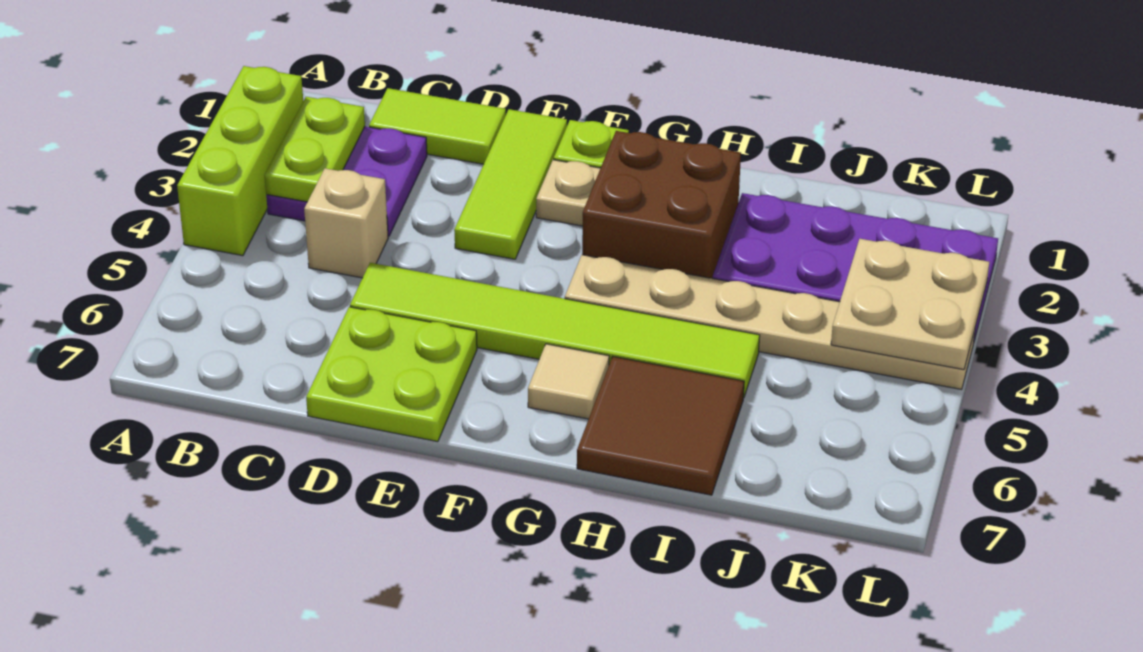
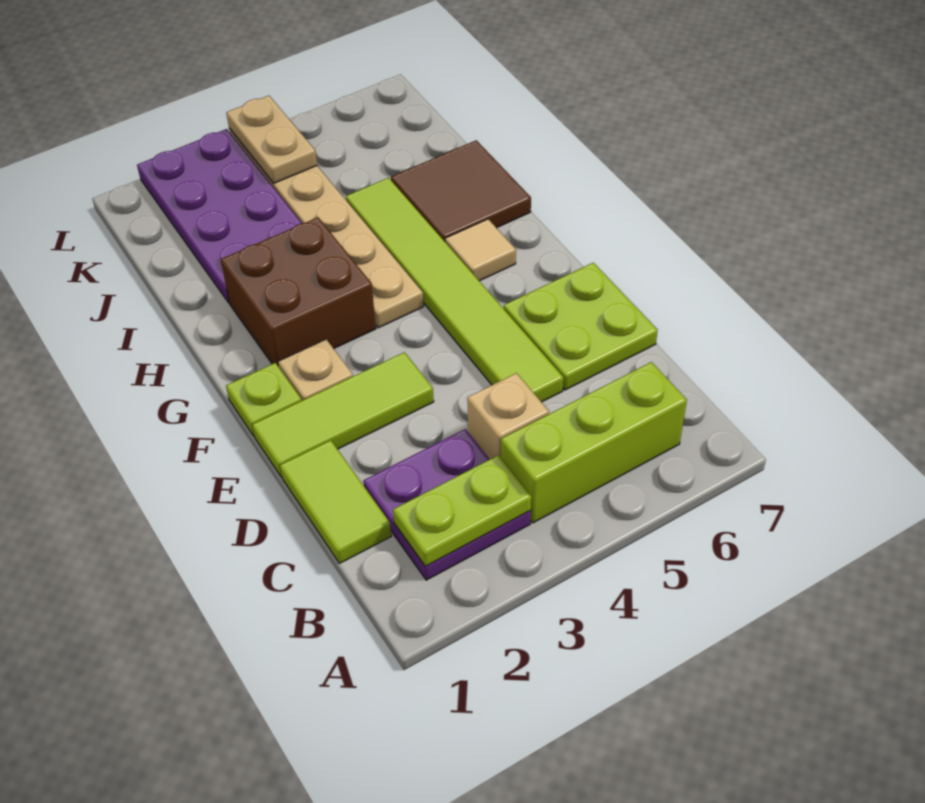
lime brick A2:A4 level 1 -> lime brick B4:B6 level 1
tan plate K3:L4 level 2 -> tan plate K4:L4 level 2

